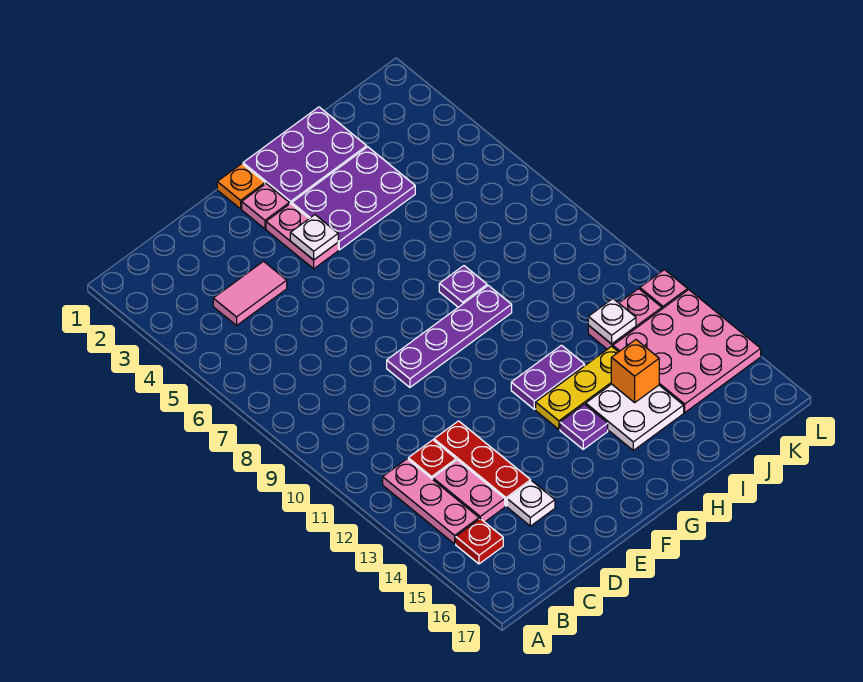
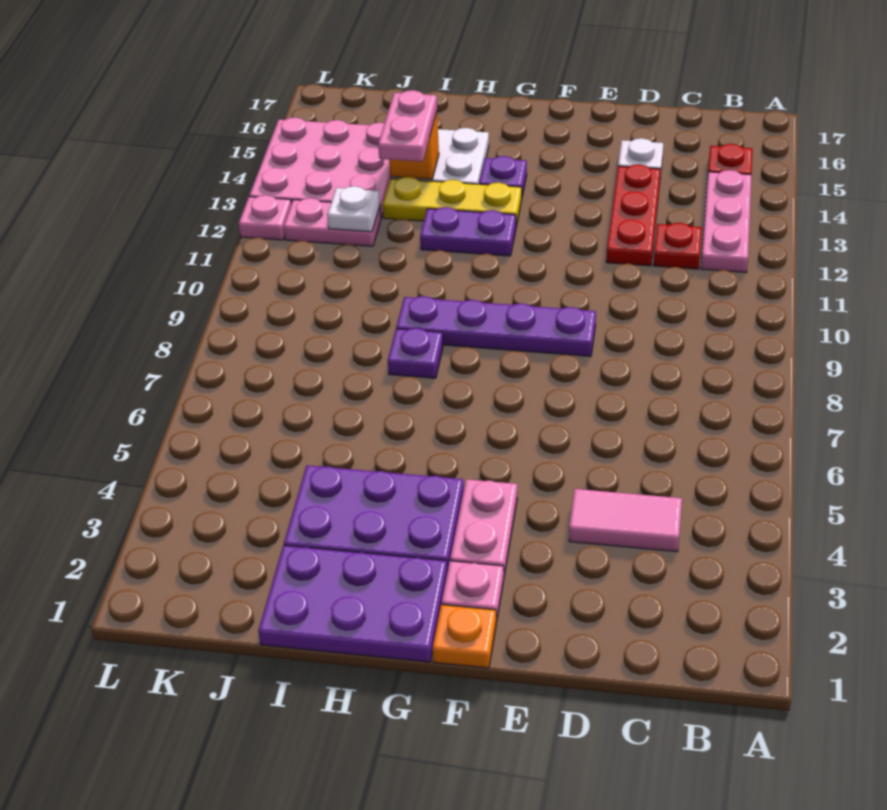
pink plate C13:C14 level 1 -> pink plate I13:I14 level 3
white plate F4 level 2 -> none

